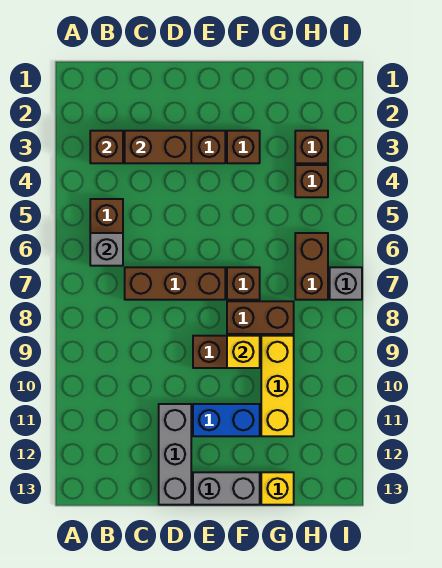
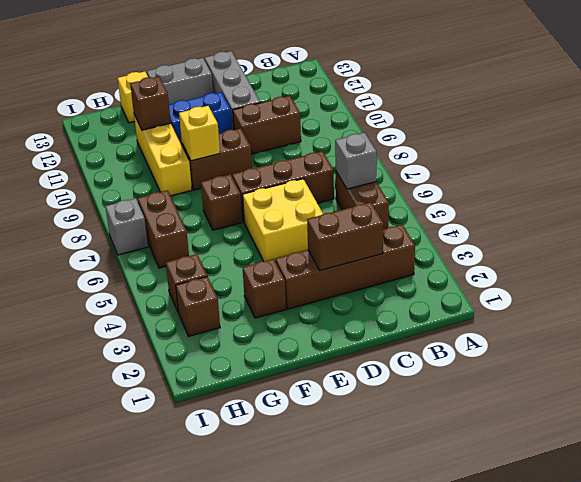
brown brick B3 level 2 -> brown brick G11 level 2
none -> yellow brick D5:E6 level 1
brown brick F8:G8 level 1 -> brown brick C10:D10 level 1

